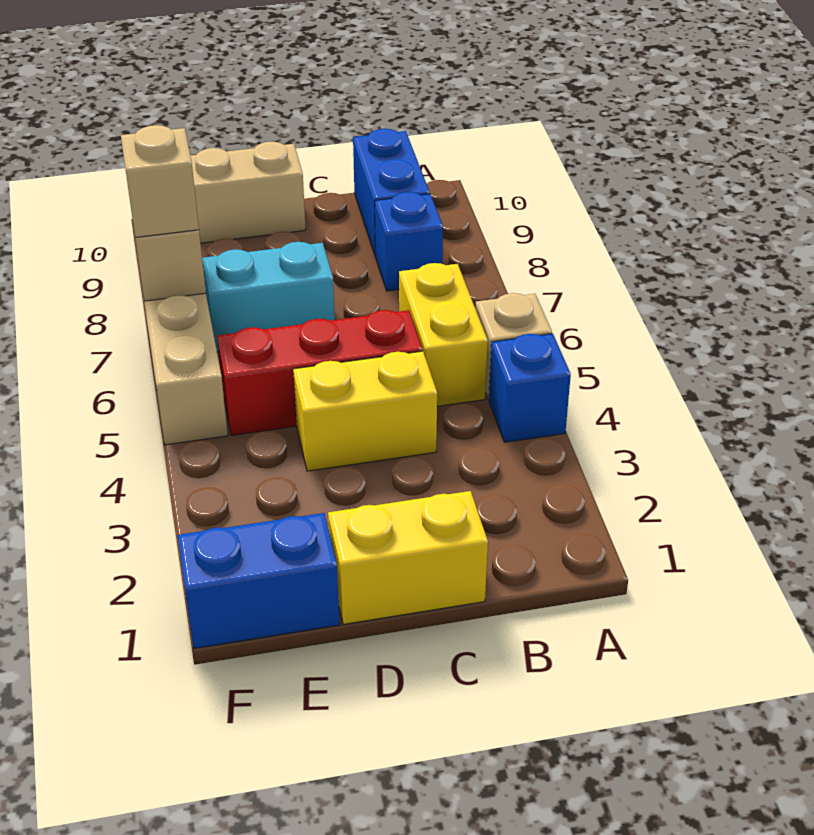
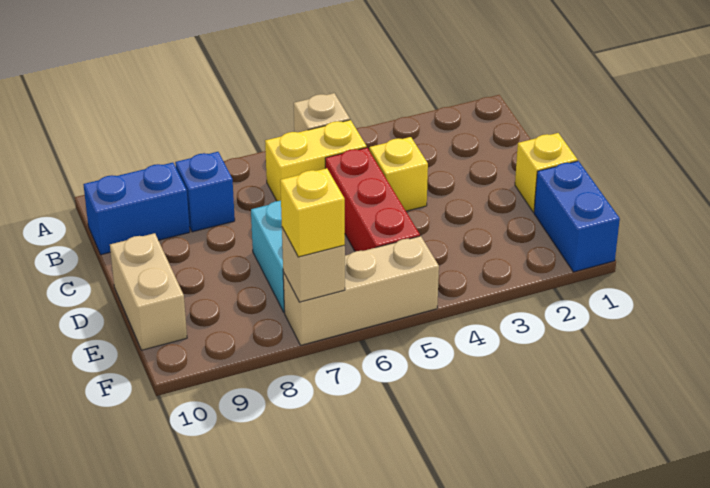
blue brick A4 level 1 -> none
yellow brick C1:D1 level 1 -> yellow brick D1 level 1
yellow brick C4:D4 level 1 -> yellow brick C4 level 1
tan brick F7 level 3 -> yellow brick F7 level 3

